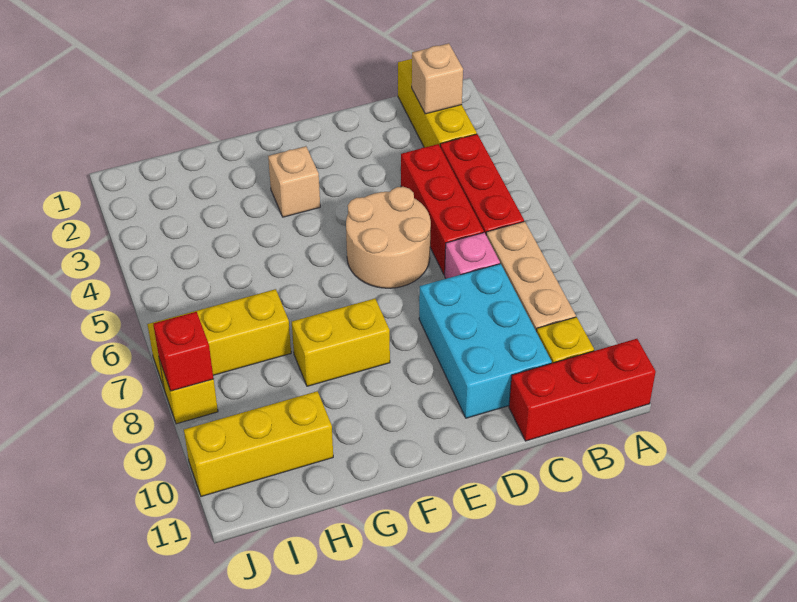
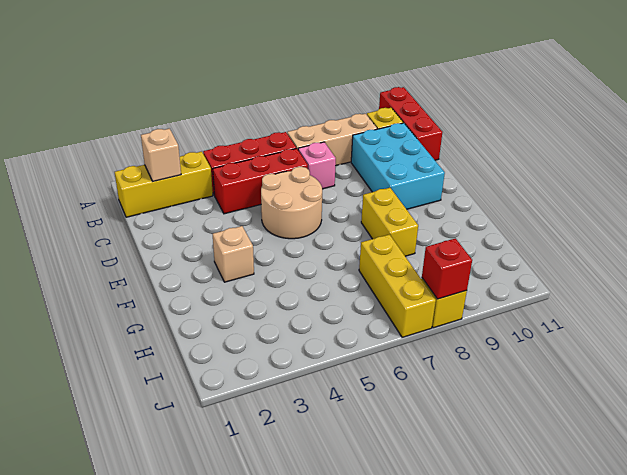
cyan brick C8:D10 level 1 -> cyan brick C9:E10 level 1
yellow brick H10:J10 level 1 -> none

